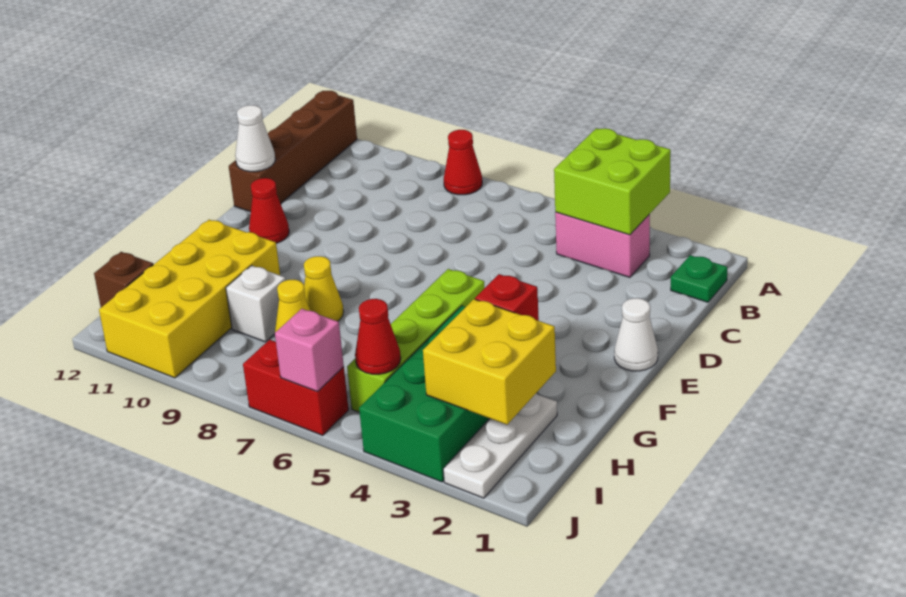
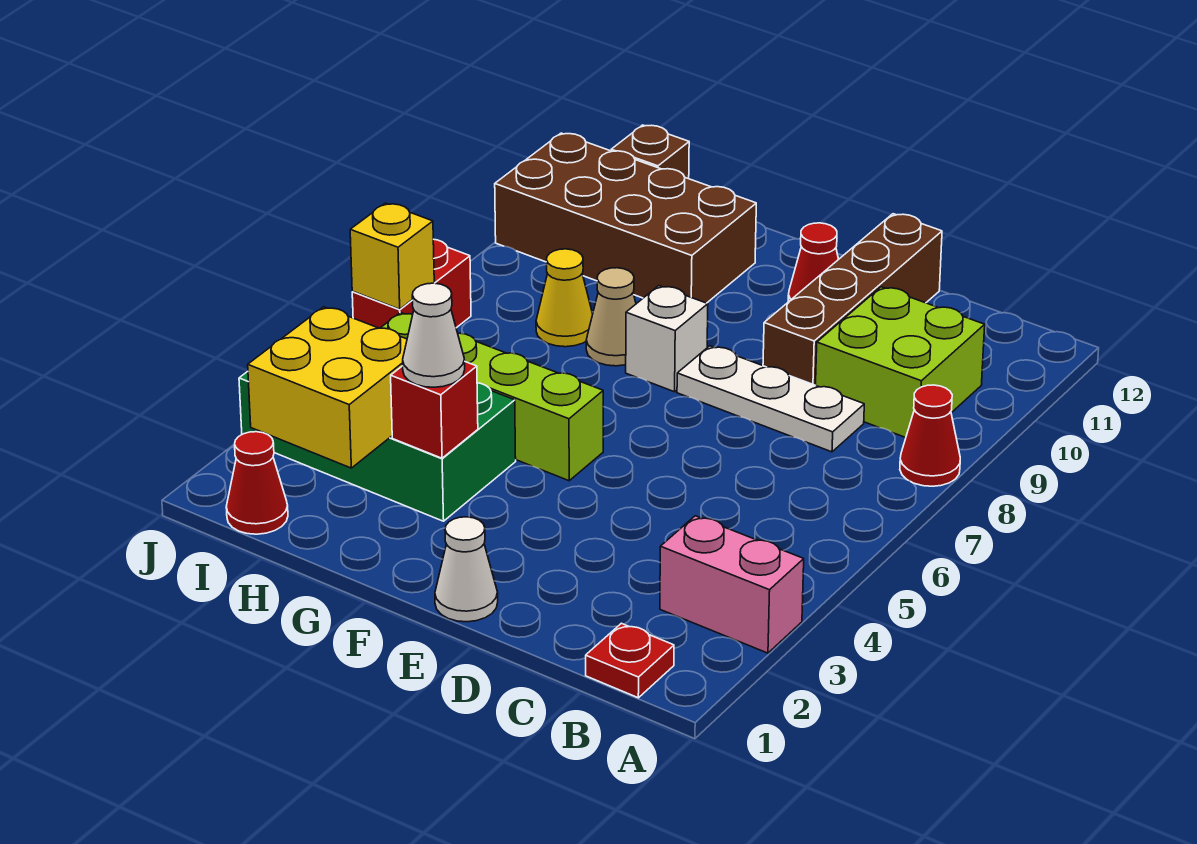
lime brick A3:B4 level 2 -> lime brick B9:C10 level 1
brown brick A12:D12 level 1 -> brown brick D9:D12 level 1
green plate B1 level 1 -> red plate B1 level 1
pink brick B3:B4 level 1 -> pink brick A3:B3 level 1
white cone D12 level 2 -> white cone G3 level 3
yellow cone G8 level 1 -> tan cone G8 level 1
yellow brick G10:J11 level 1 -> brown brick G10:J11 level 1
white plate H2:J2 level 1 -> white plate C8:E8 level 1
white brick H9 level 1 -> white brick F8 level 1
red cone I5 level 2 -> red cone I1 level 1
pink brick J6 level 2 -> yellow brick J6 level 2

